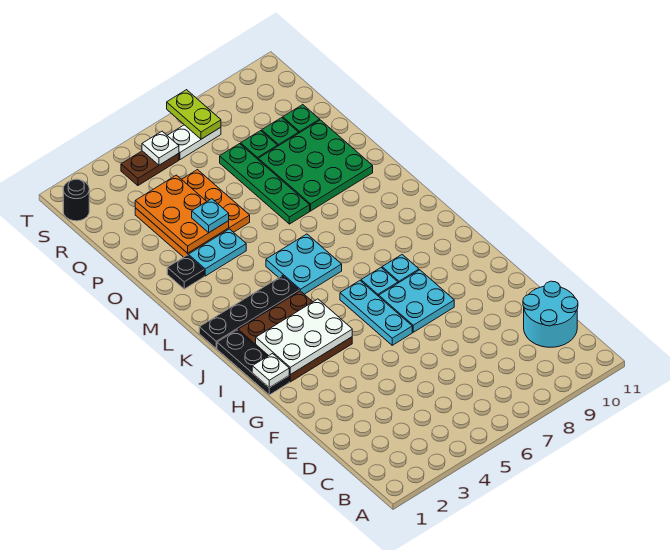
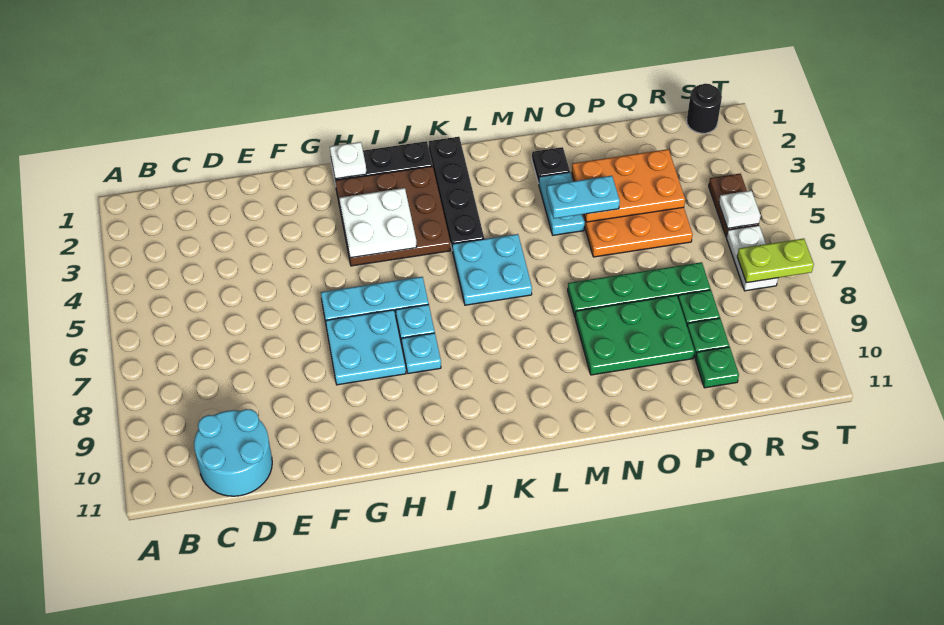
white plate H2:I4 level 2 -> white plate H3:I4 level 2
green plate N8:P10 level 1 -> green plate N8:P9 level 1
cyan plate O4 level 3 -> cyan plate N4:O4 level 3

